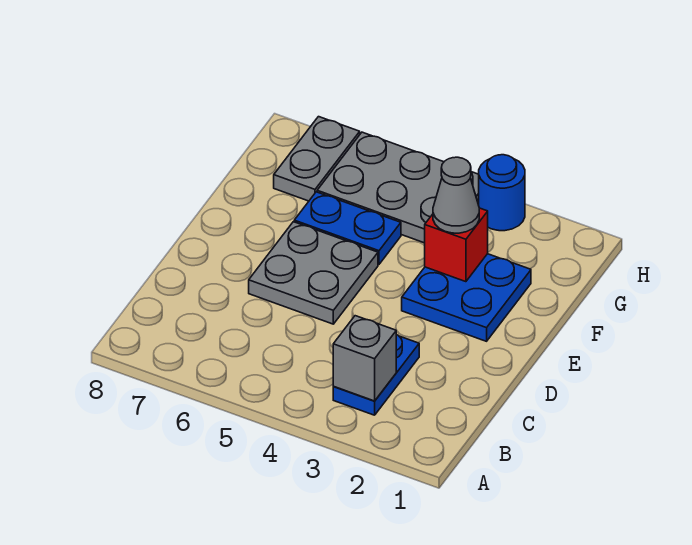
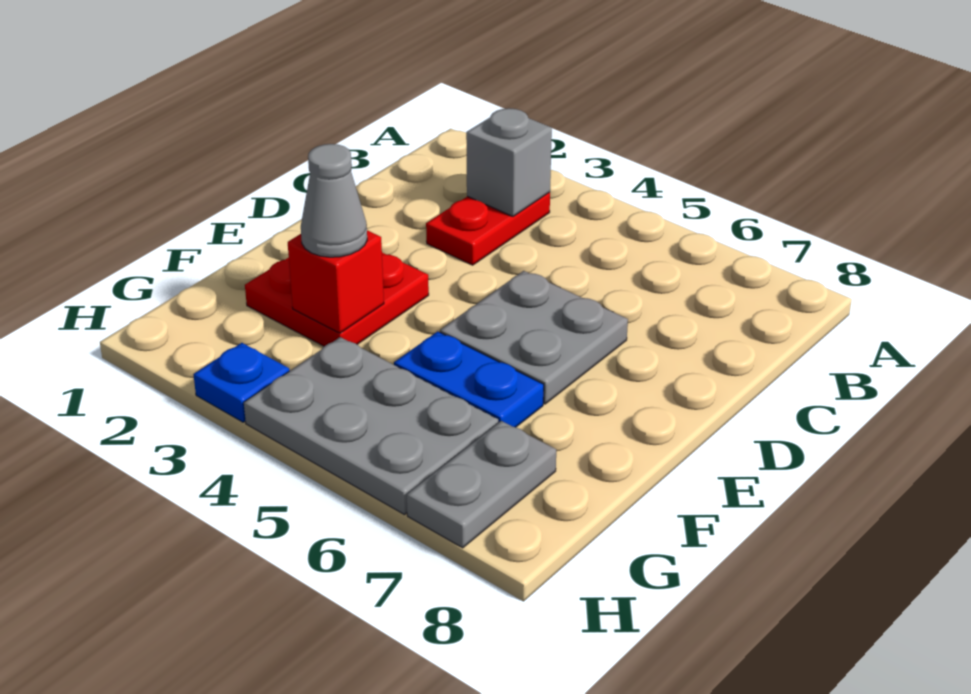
blue plate B3:C3 level 1 -> red plate B3:C3 level 1
blue plate E2:F3 level 1 -> red plate E2:F3 level 1
blue round brick H3 level 1 -> blue plate H3 level 1

